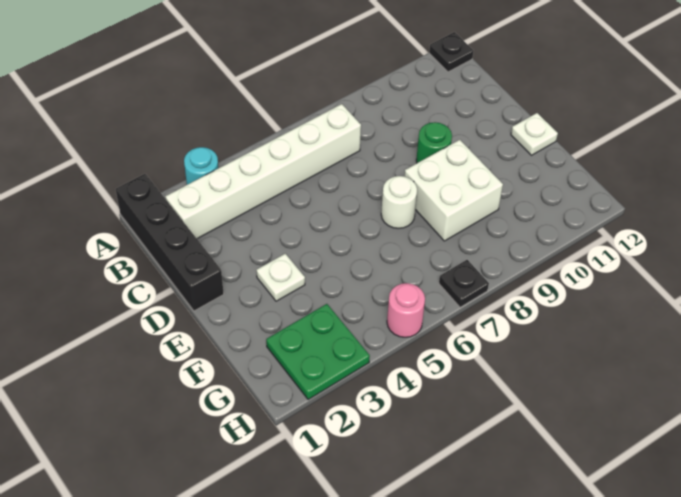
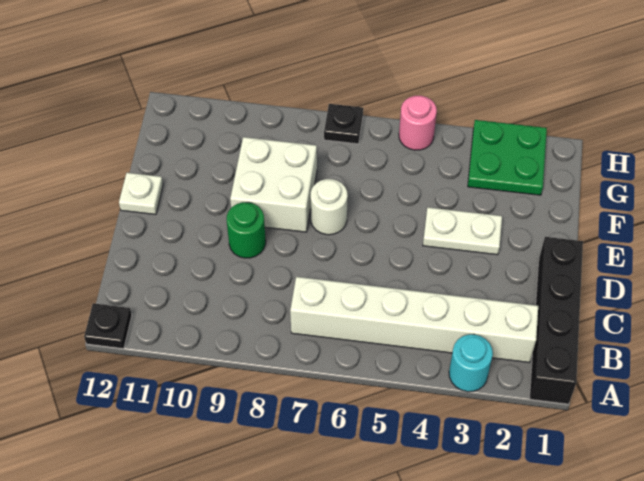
white plate E3 level 1 -> white plate E3:E4 level 1

